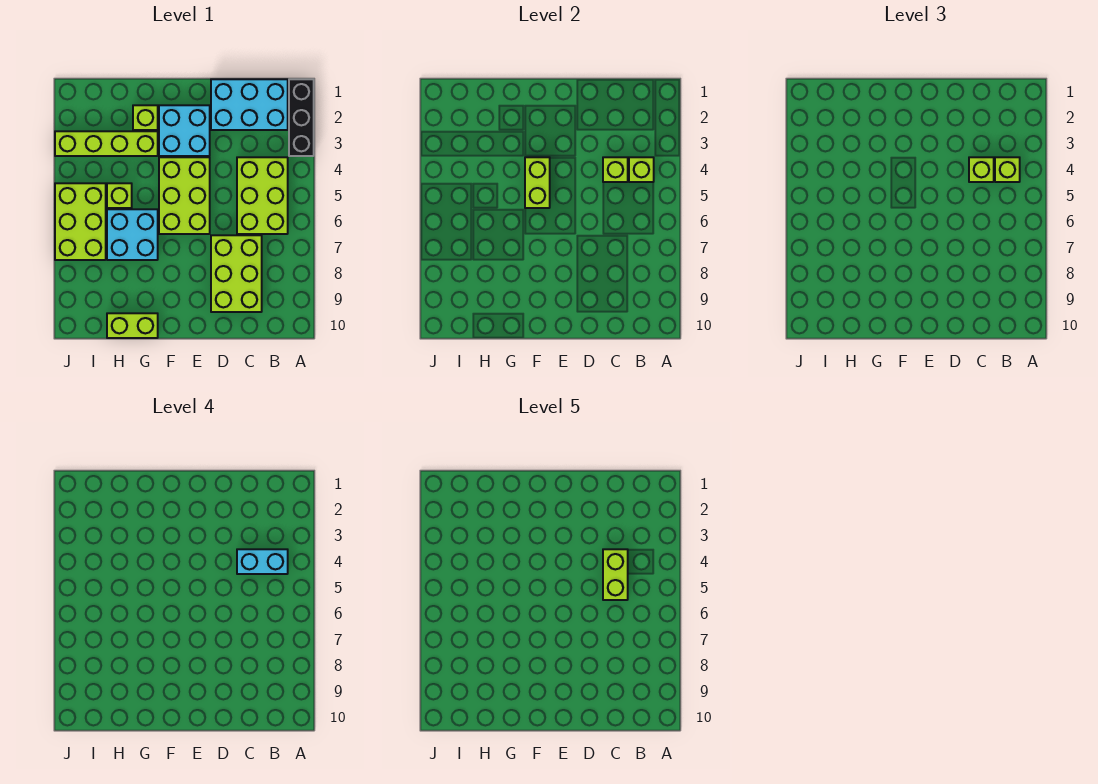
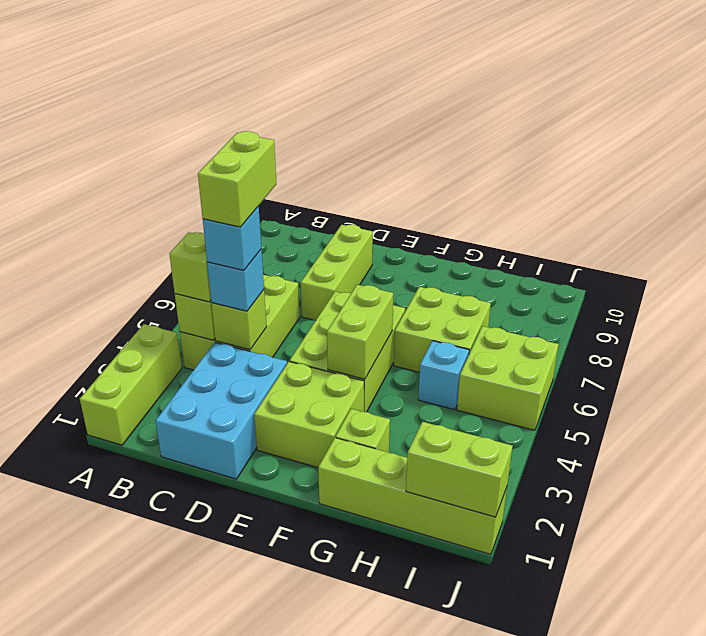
black brick A1:A3 level 1 -> lime brick A1:A3 level 1
cyan brick B1:D2 level 1 -> cyan brick C1:D3 level 1
cyan brick B4:C4 level 4 -> cyan brick C4 level 4
lime brick C4 level 3 -> cyan brick C4 level 3
lime brick C7:D9 level 1 -> lime brick D7:D9 level 1
cyan brick E2:F3 level 1 -> lime brick E2:F3 level 1
lime brick G3:J3 level 1 -> lime brick G1:J1 level 1
cyan brick G6:H7 level 1 -> lime brick G6:H7 level 1
lime brick G10:H10 level 1 -> lime brick I1:J1 level 2
lime brick H5 level 1 -> cyan brick H5 level 1
lime brick I5:J7 level 1 -> lime brick I5:J6 level 1

